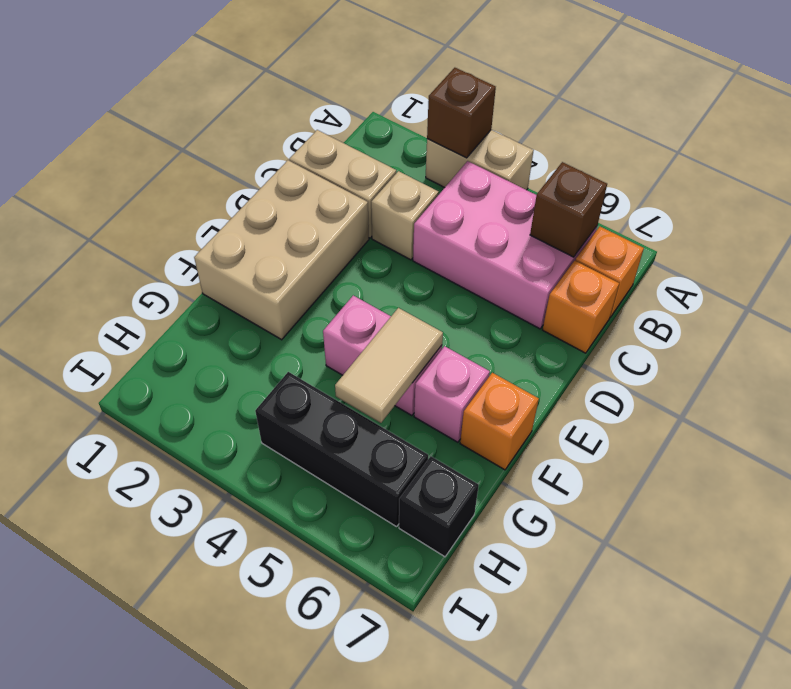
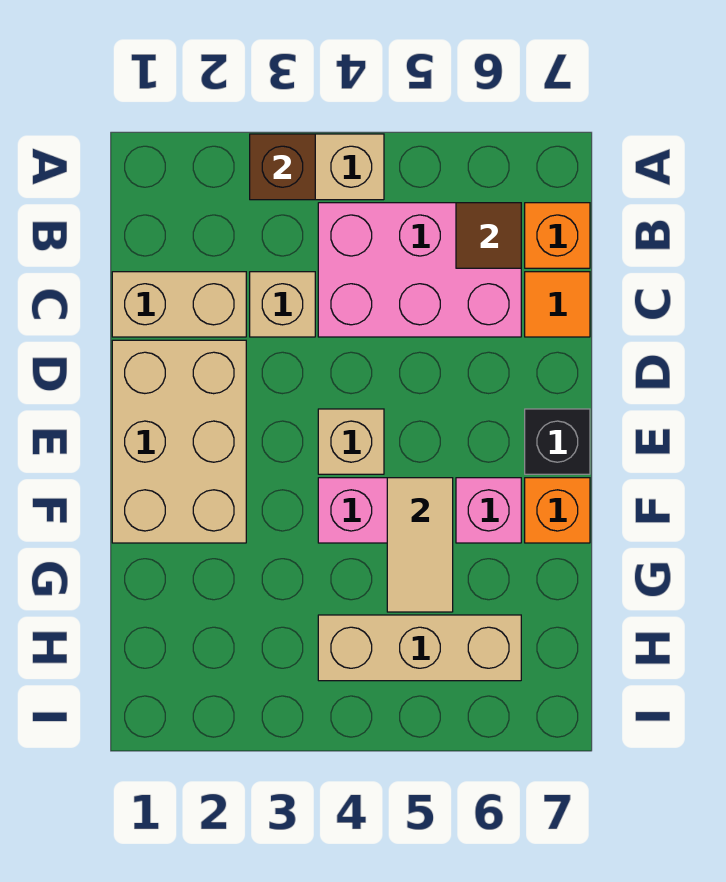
brown brick B6 level 2 -> brown tile B6 level 2
orange brick C7 level 1 -> orange tile C7 level 1
none -> tan brick E4 level 1
black brick H4:H6 level 1 -> tan brick H4:H6 level 1
black brick H7 level 1 -> black brick E7 level 1

